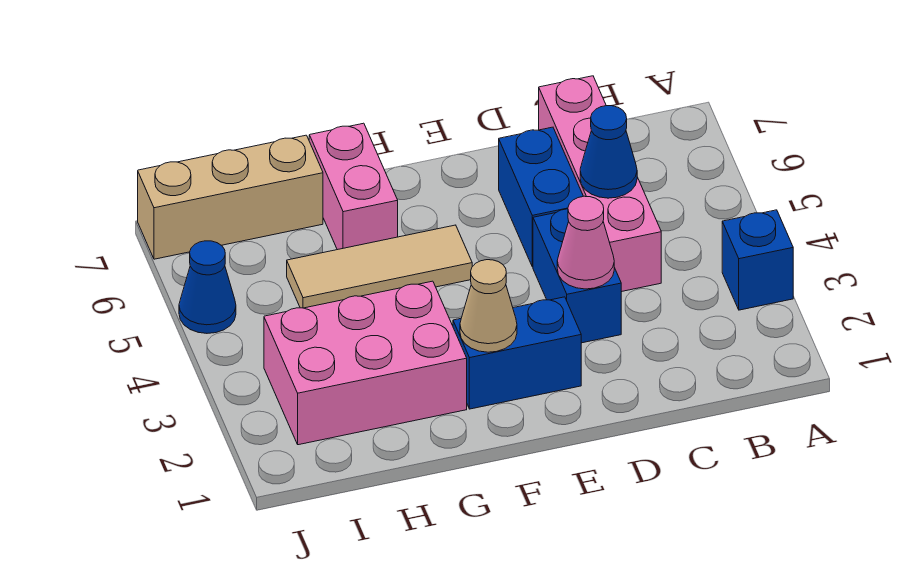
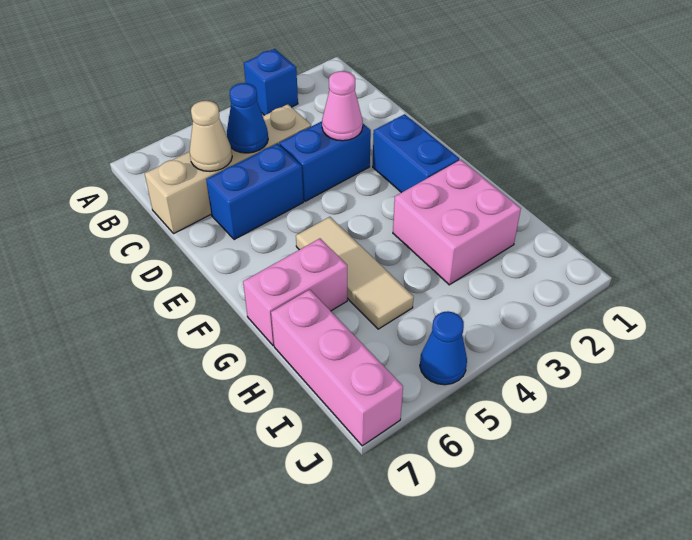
pink brick C4:C7 level 1 -> tan brick C4:C7 level 1
tan cone F2 level 2 -> tan cone C6 level 2
pink brick G2:I3 level 1 -> pink brick G2:H3 level 1
tan brick H7:J7 level 1 -> pink brick H7:J7 level 1

